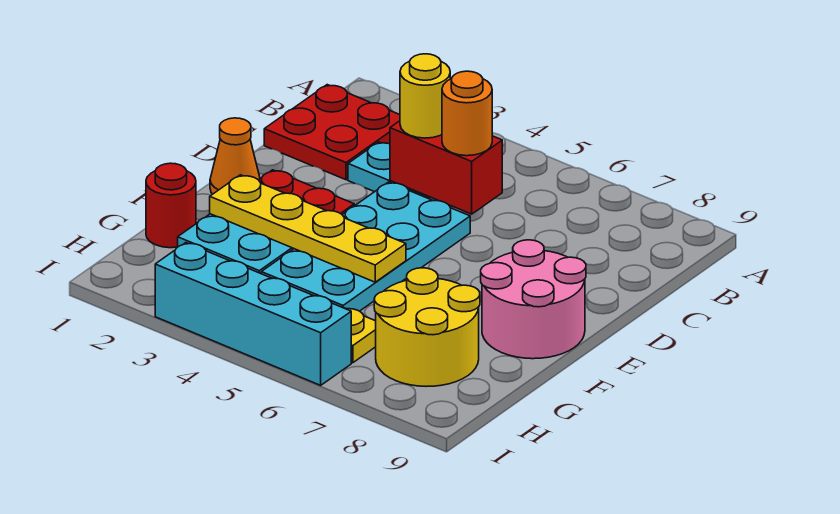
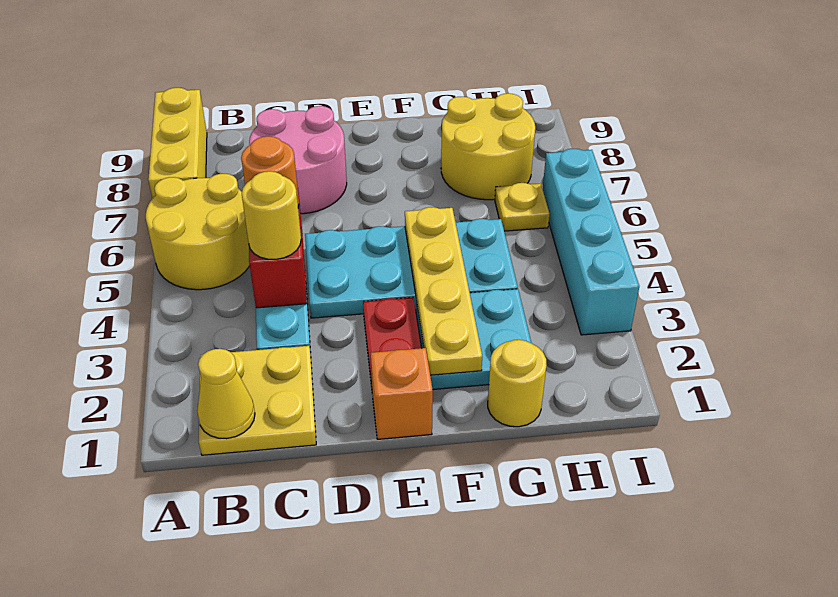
none -> yellow round brick A5:B6 level 1
none -> yellow brick A7:A9 level 1
red plate B1:C2 level 1 -> yellow plate B1:C2 level 1
none -> yellow cone B1 level 2
orange cone E1 level 1 -> orange brick E1 level 1
pink round brick E8:F9 level 1 -> pink round brick C7:D8 level 1
red round brick G1 level 1 -> yellow round brick G1 level 1

